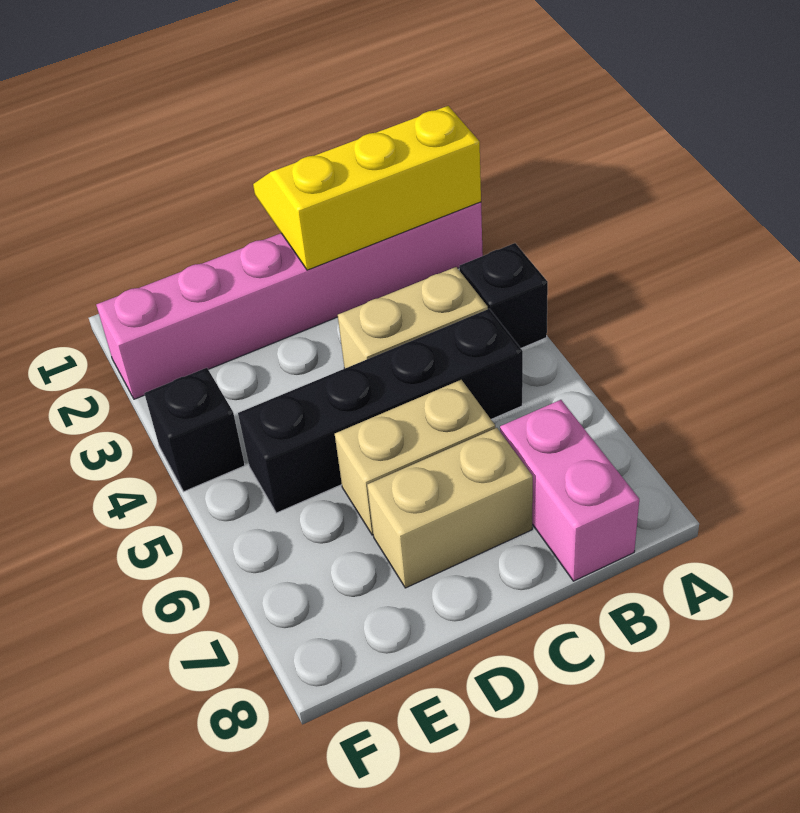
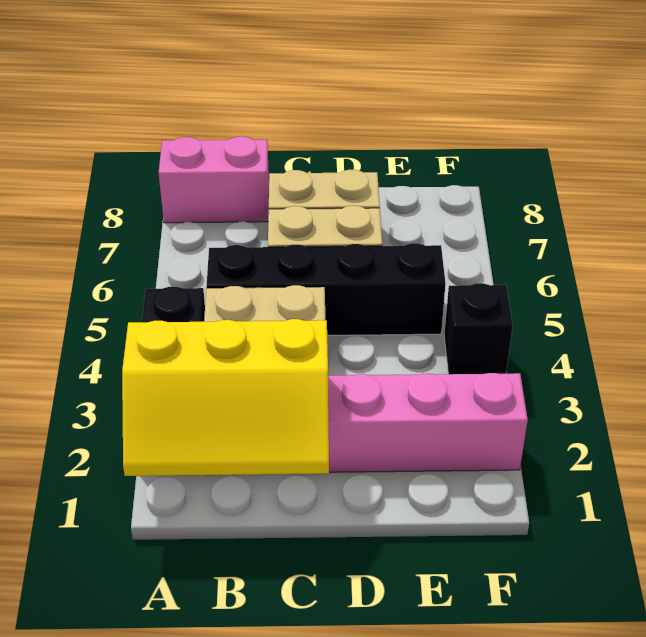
pink brick B7:B8 level 1 -> pink brick A8:B8 level 1

